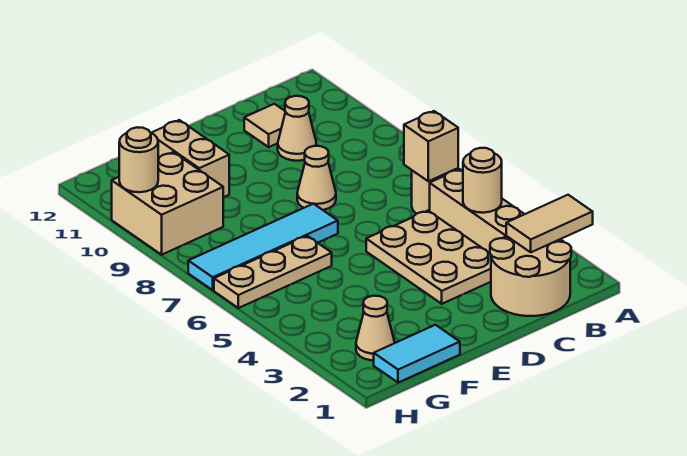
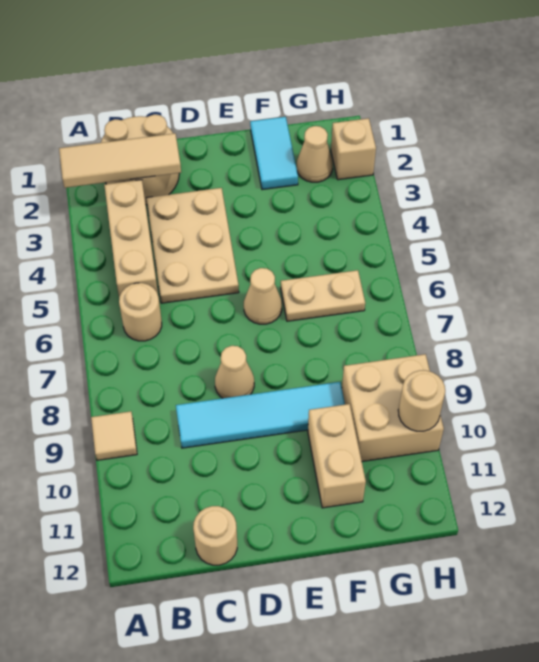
tan tile A2:B2 level 2 -> tan tile A2:C2 level 2
tan round brick B4 level 2 -> tan round brick C12 level 1
tan brick B6 level 2 -> tan brick H2 level 1
tan cone C10 level 1 -> tan cone E6 level 1
tan tile C11 level 1 -> tan tile A9 level 1
cyan tile E7:H7 level 1 -> cyan tile C9:F9 level 1
cyan tile F1:G1 level 1 -> cyan tile F1:F2 level 1
tan plate F6:H6 level 1 -> tan plate F6:G6 level 1

